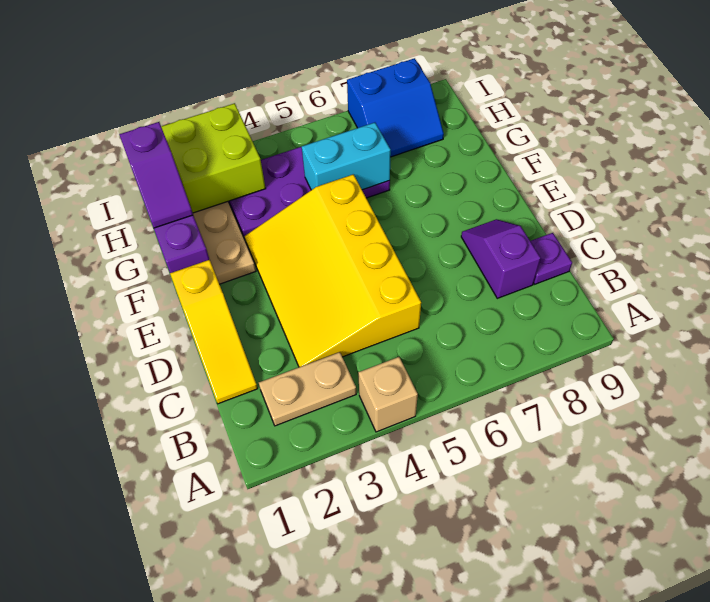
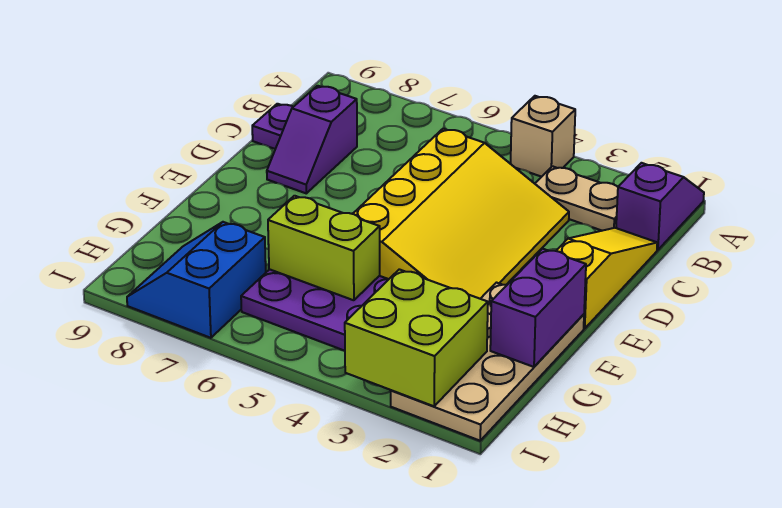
purple slope G1:H1 level 3 top H -> purple slope A1:B1 level 1 top B
cyan brick G5:G6 level 2 -> lime brick G5:G6 level 2
blue slope H7:I8 level 1 top I -> blue slope H7:I8 level 1 top 7

